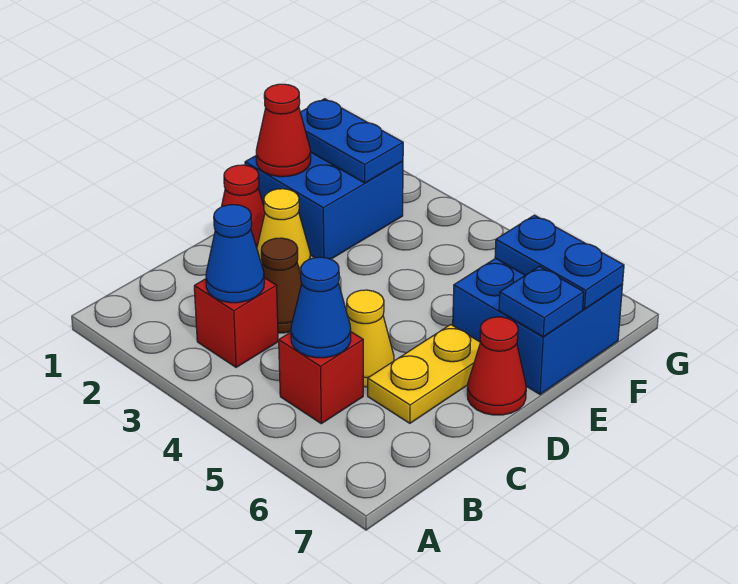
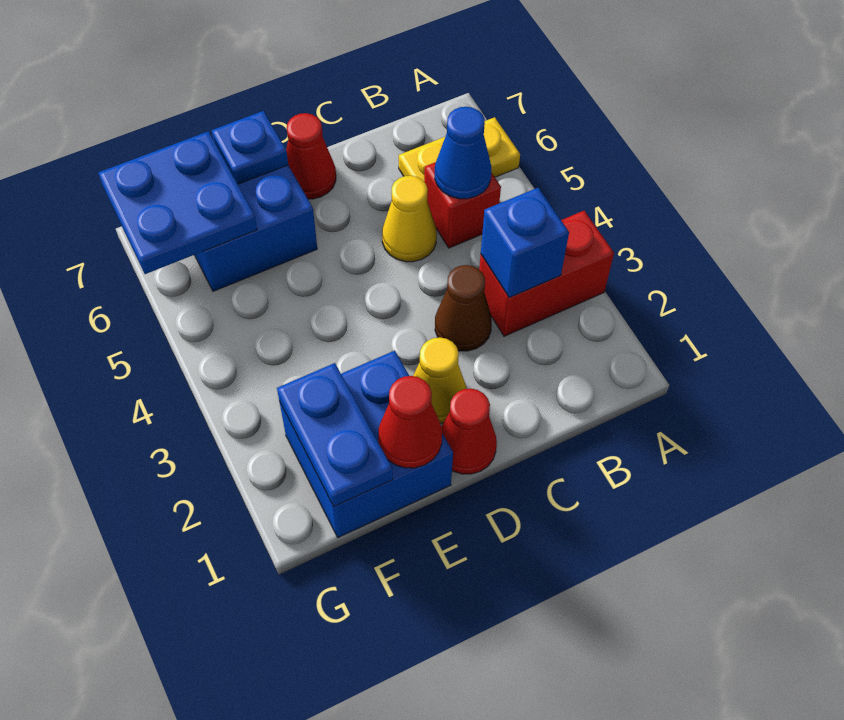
red brick B3 level 1 -> red brick A3:B3 level 1
blue cone B3 level 2 -> blue brick B3 level 2
yellow plate C6:D6 level 1 -> yellow plate A6:B6 level 1
blue plate F6:F7 level 2 -> blue plate F6:G7 level 2

